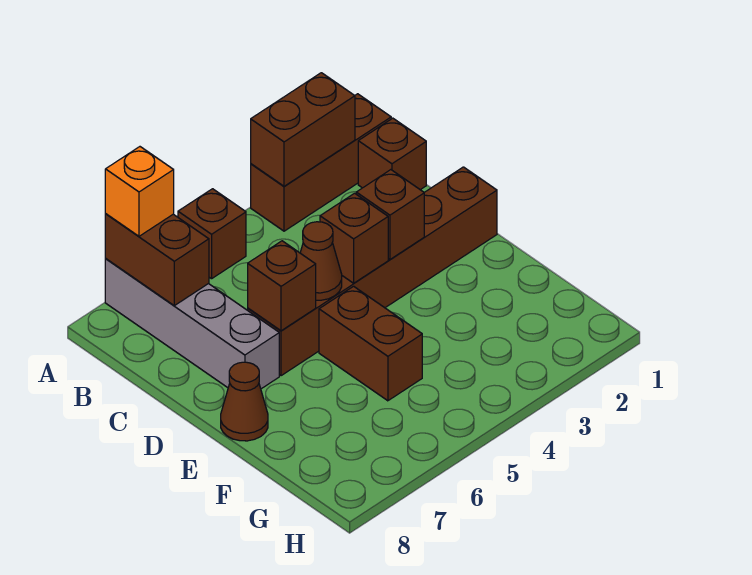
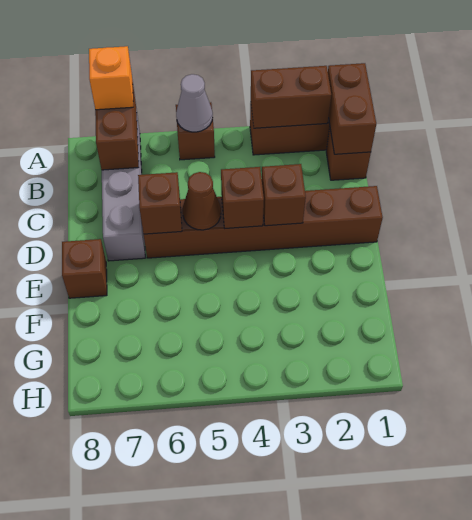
none -> grey cone A5 level 2
brown brick E5:F5 level 1 -> brown brick A1:B1 level 2
brown cone E8 level 1 -> brown brick E8 level 1

